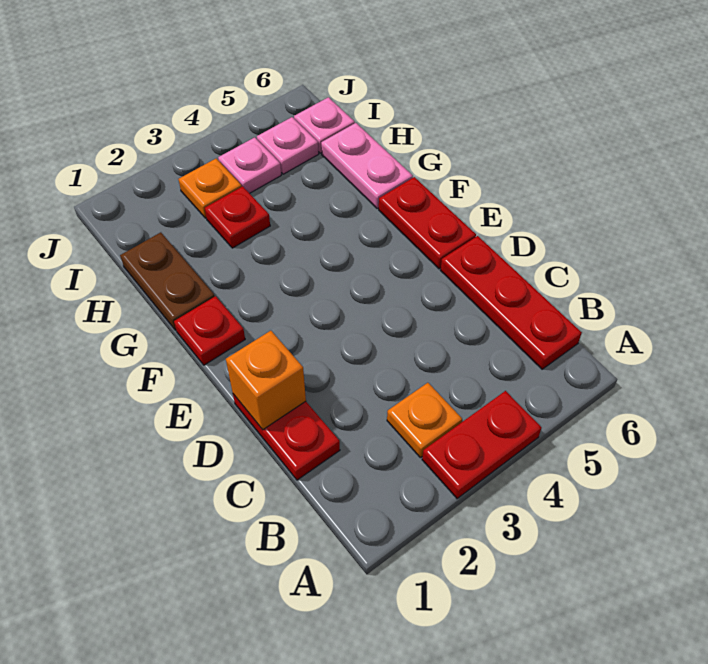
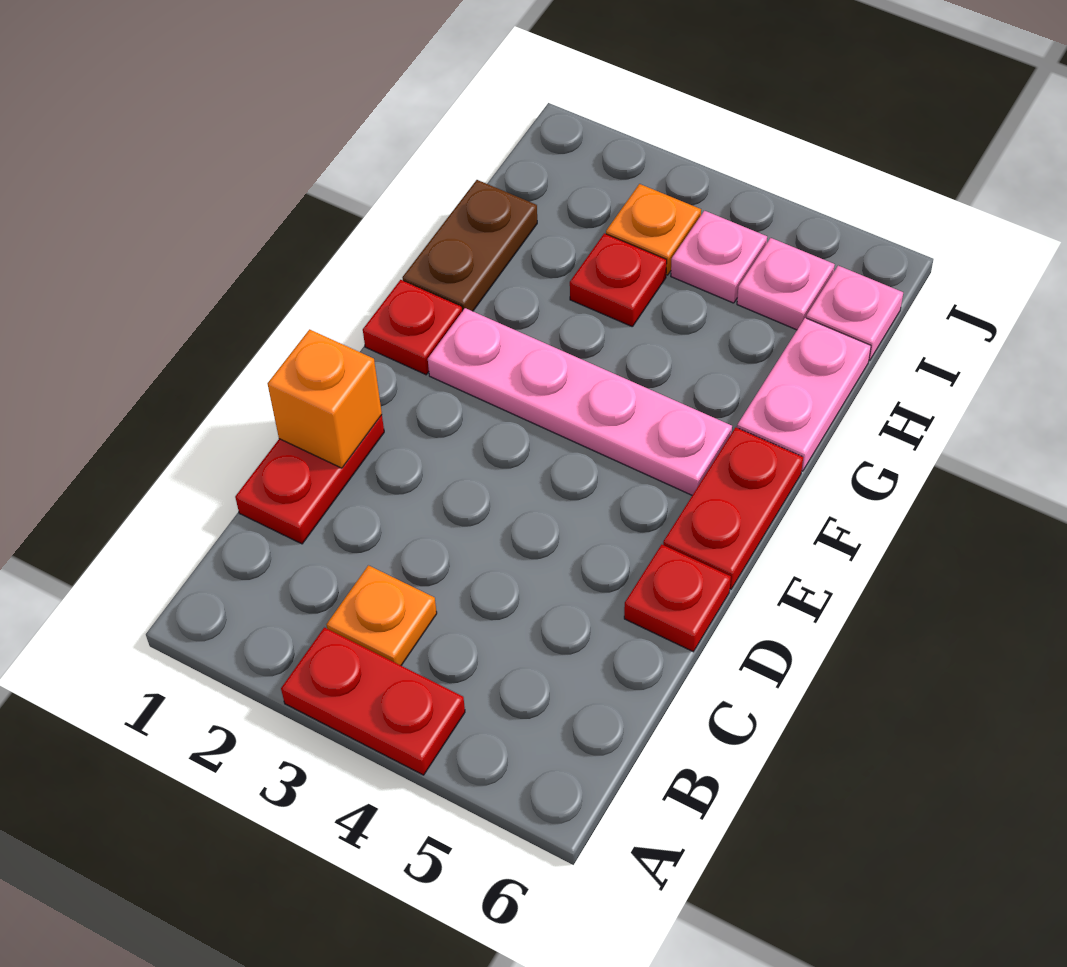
red plate B6:D6 level 1 -> red plate D6 level 1
none -> pink plate F2:F5 level 1

